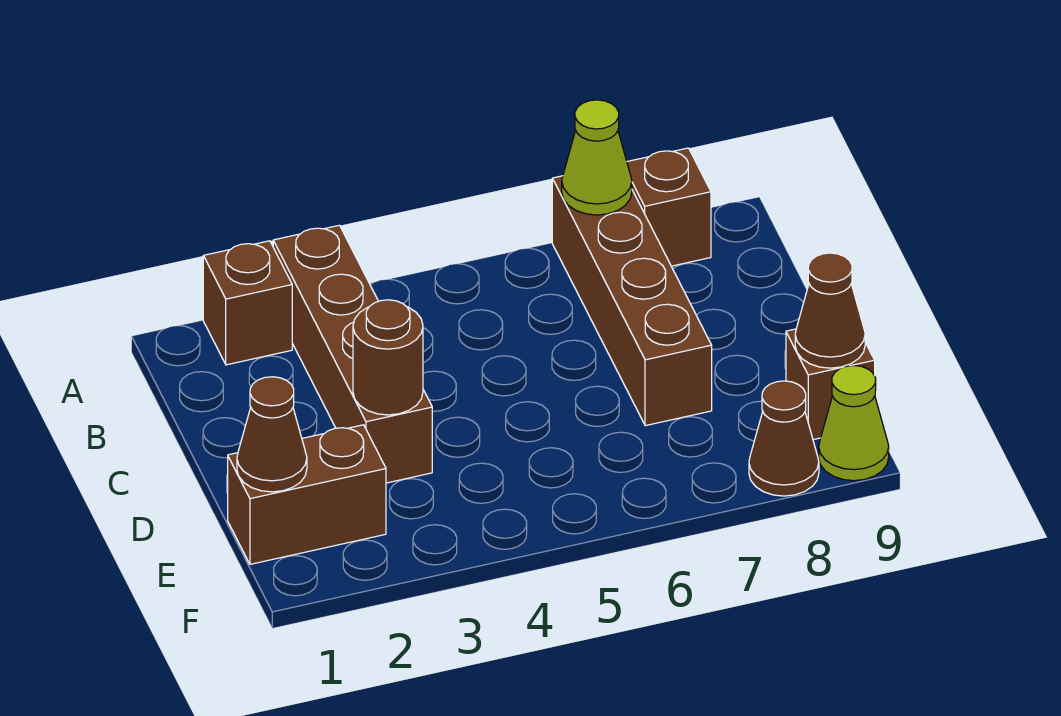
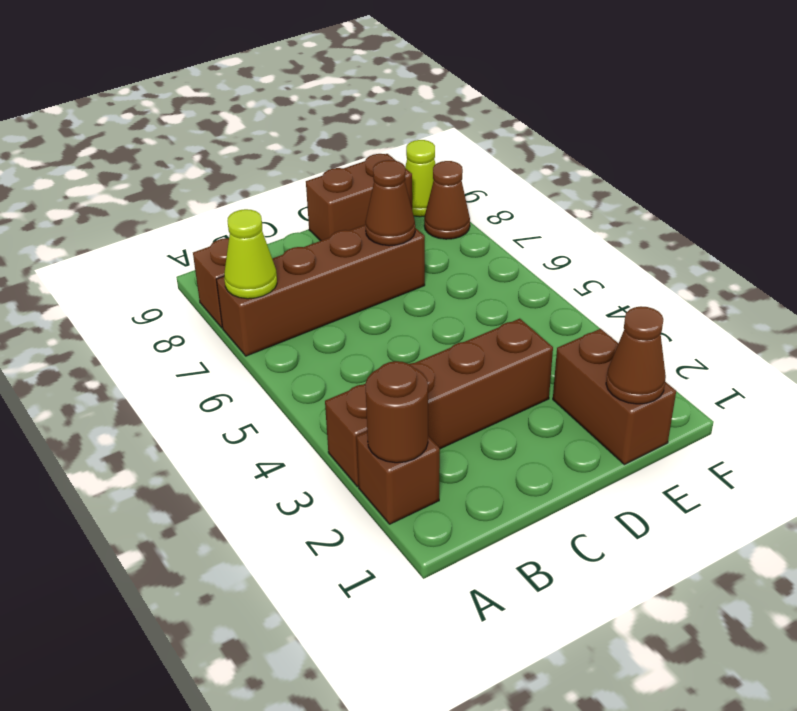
brown round brick D3 level 2 -> brown round brick A2 level 2
brown brick E9 level 1 -> brown brick D9:E9 level 1
brown cone E9 level 2 -> brown cone D7 level 2

